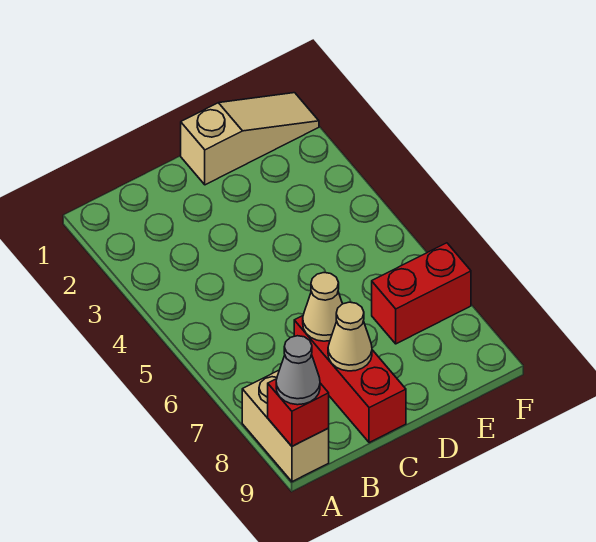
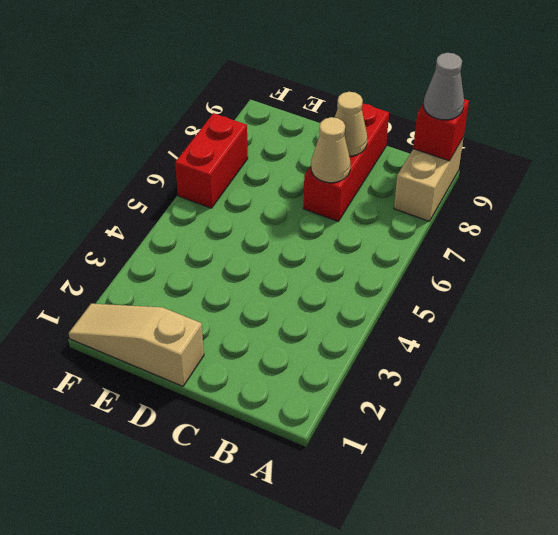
red brick E7:F7 level 1 -> red brick F6:F7 level 1

